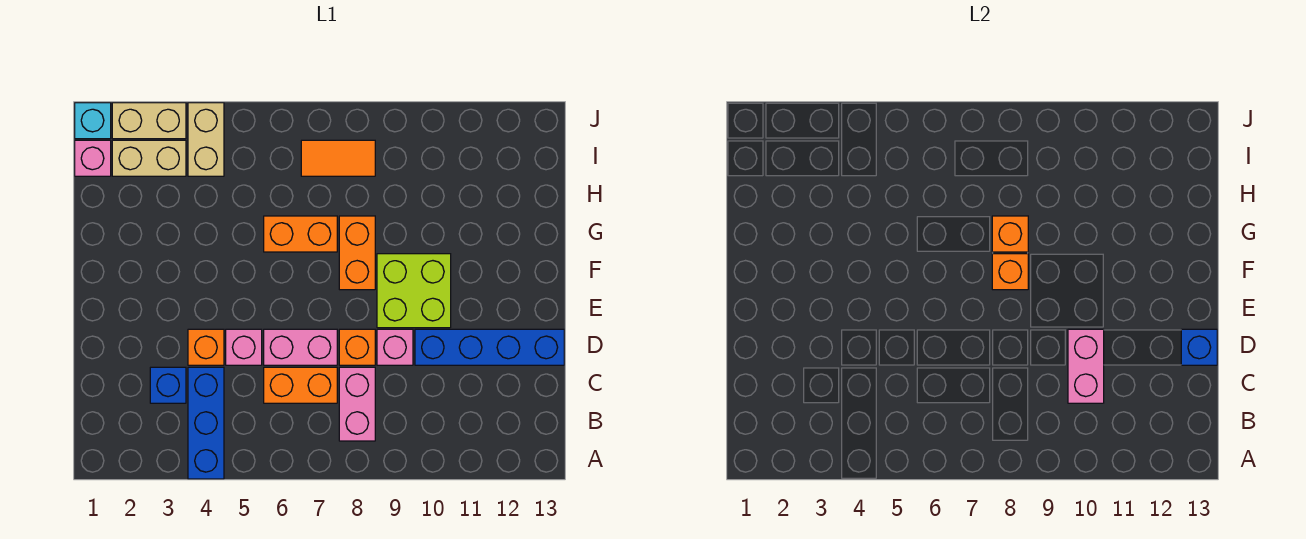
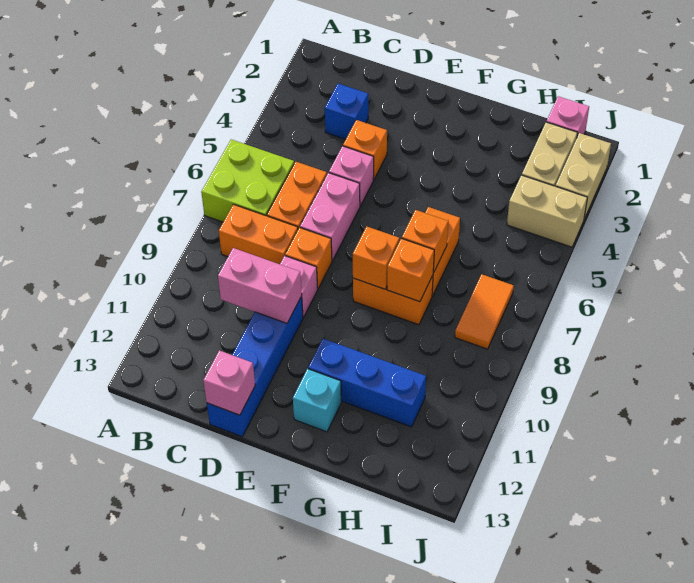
blue brick A4:C4 level 1 -> blue brick F11:H11 level 1
pink brick B8:C8 level 1 -> orange brick B8:C8 level 1
blue brick D13 level 2 -> pink brick D13 level 2
lime brick E9:F10 level 1 -> lime brick A6:B7 level 1
none -> orange brick G7 level 2
cyan brick J1 level 1 -> cyan brick F12 level 1

